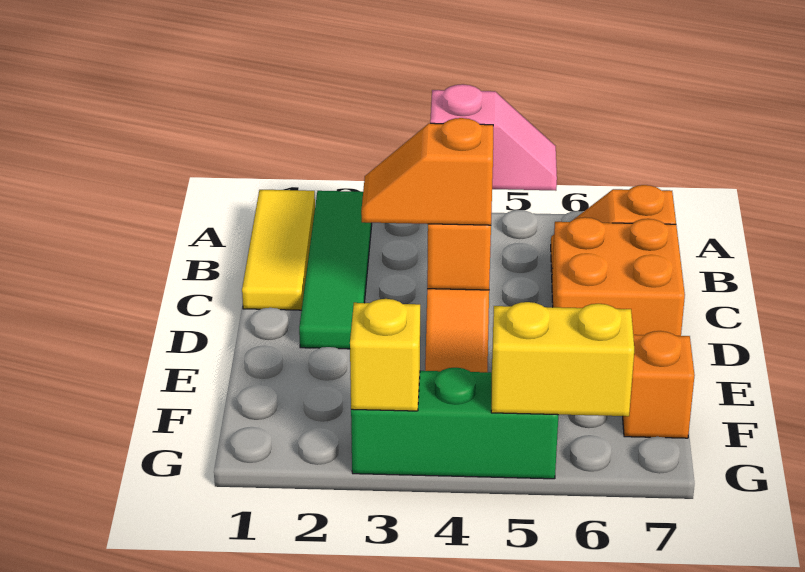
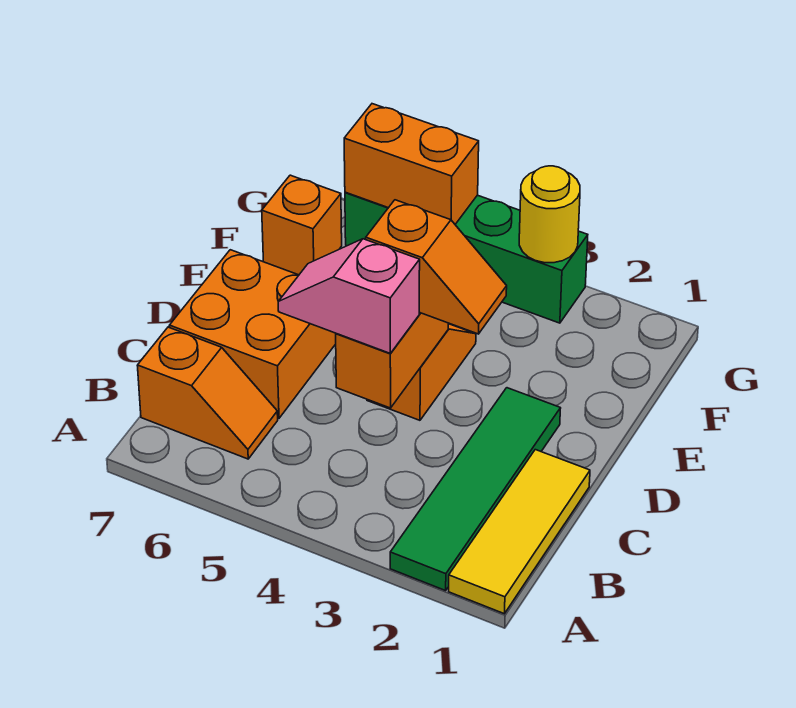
green brick G3:G5 level 1 -> green brick G3:G6 level 1
yellow brick G3 level 2 -> yellow round brick G3 level 2
yellow brick G5:G6 level 2 -> orange brick G5:G6 level 2

